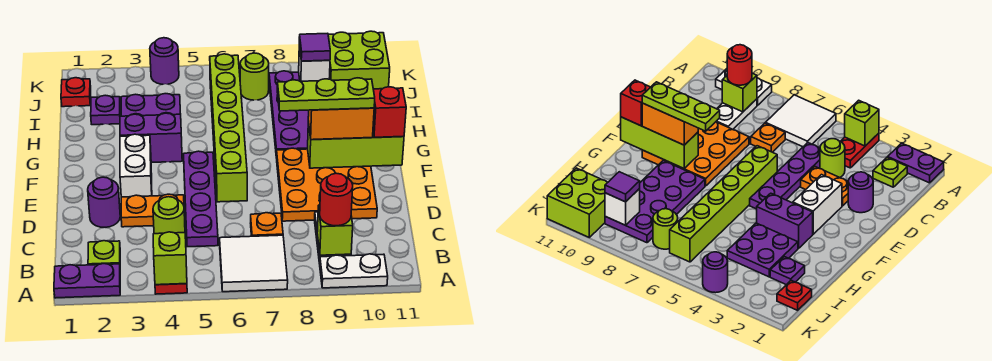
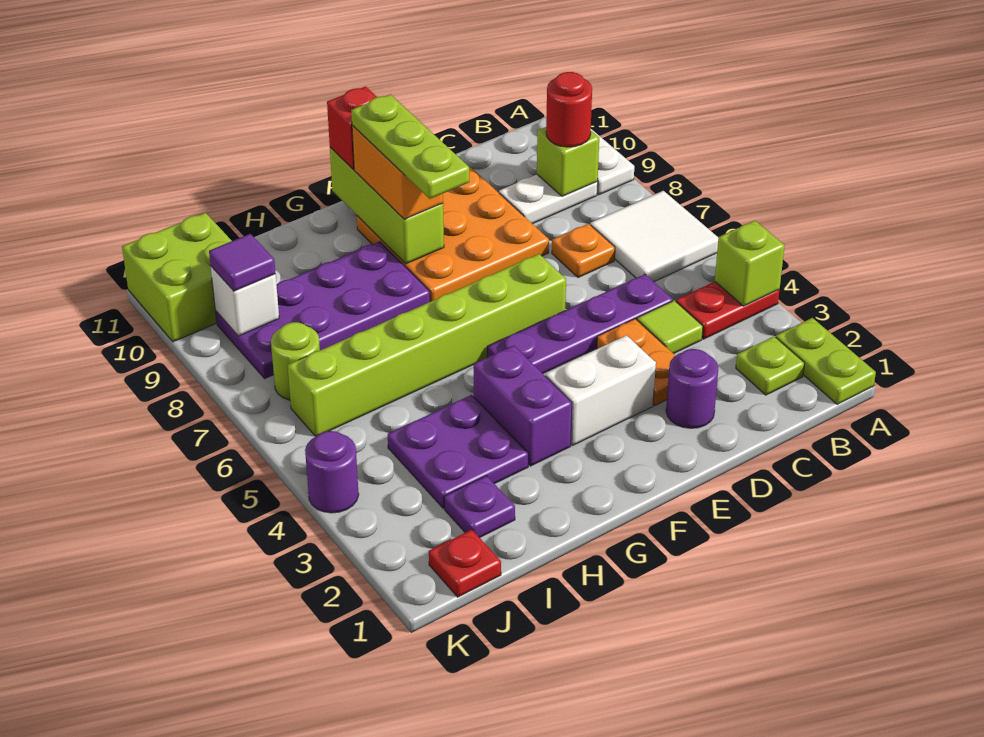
purple plate A1:A2 level 1 -> lime plate A1:A2 level 1
lime round brick C4 level 1 -> lime tile C4 level 1

